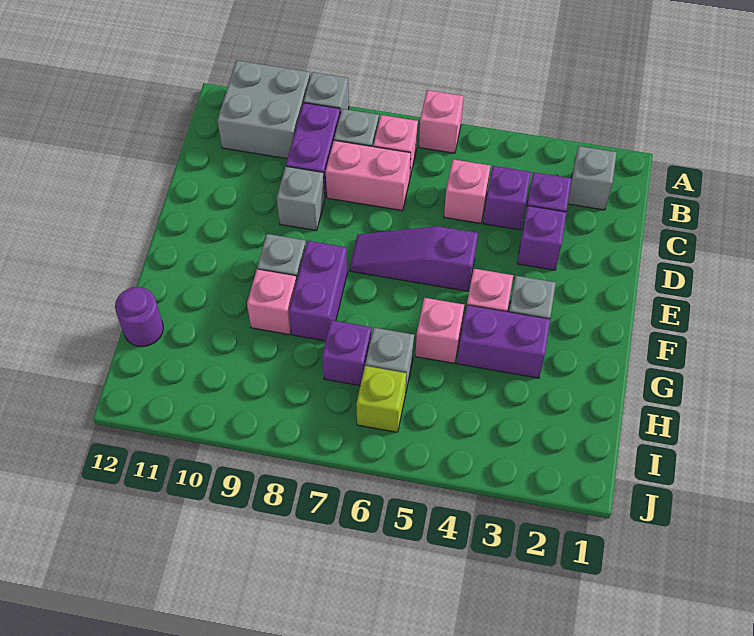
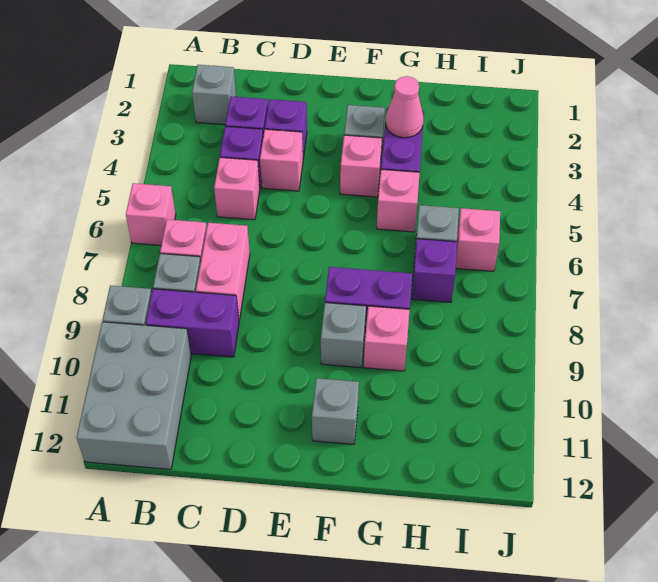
grey brick A10:B11 level 1 -> grey brick A10:B12 level 1
none -> pink brick D4 level 1
grey brick D9 level 1 -> grey brick F11 level 1
purple slope E5:E7 level 1 top 5 -> none
none -> pink cone G3 level 2
purple round brick H12 level 1 -> none
lime brick I6 level 1 -> pink brick I6 level 1

